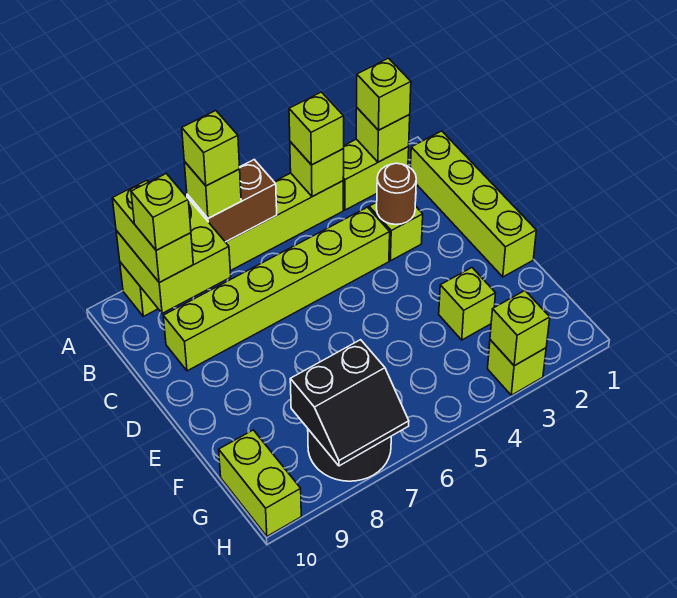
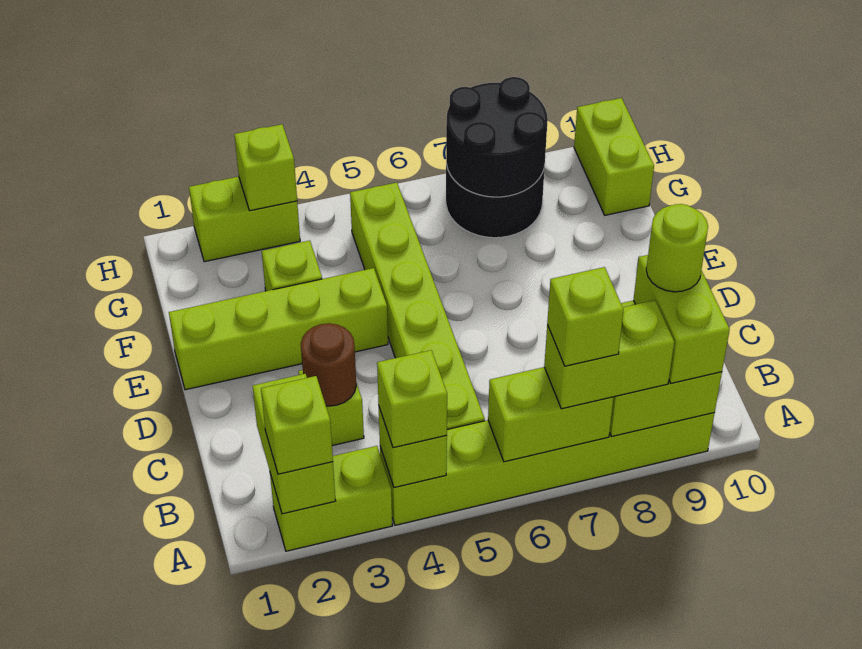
lime brick A2 level 2 -> lime brick A2:B2 level 2
brown brick A6:A7 level 2 -> lime brick A6:A7 level 2
lime brick A7 level 3 -> lime brick A7:A8 level 3
lime brick B1:E1 level 1 -> lime brick E1:E4 level 1
lime brick B9 level 4 -> lime round brick B9 level 4
lime brick C4:C9 level 1 -> lime brick B5:G5 level 1
black slope G7:H8 level 2 top G -> black round brick G7:H8 level 2
lime brick H3 level 1 -> lime brick H2:H3 level 1

